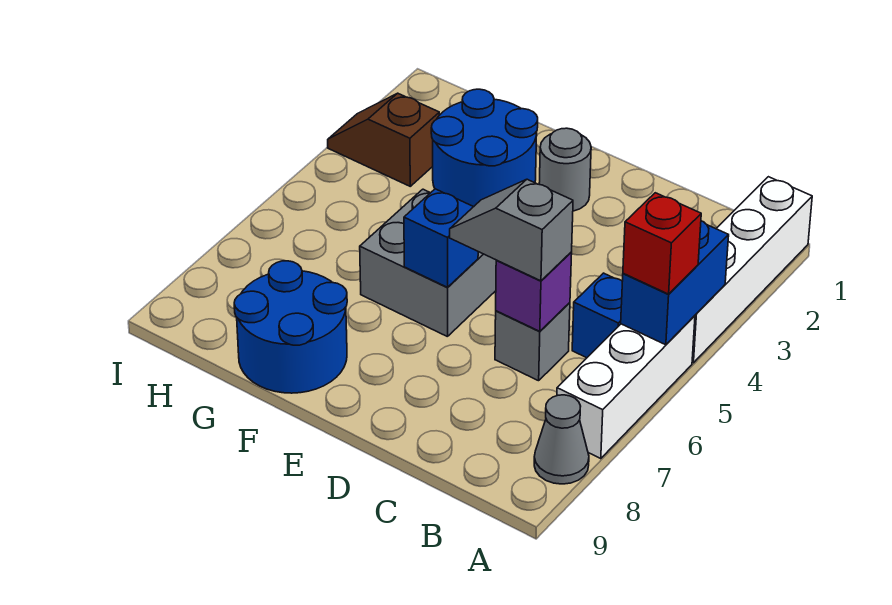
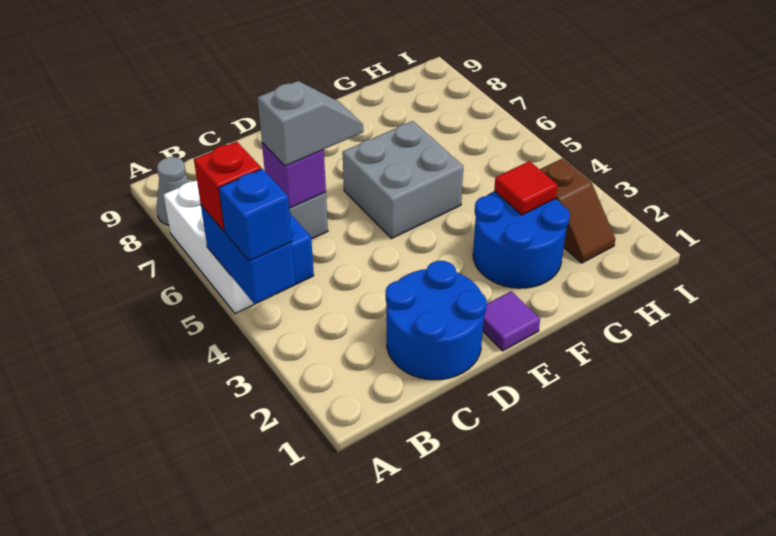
white brick A1:A4 level 1 -> none
none -> purple tile E1 level 1
grey round brick E2 level 1 -> none
blue brick E6 level 2 -> blue brick A4 level 3
blue round brick F8:G9 level 1 -> blue round brick C1:D2 level 1
none -> red tile G3 level 2
brown slope H3:I3 level 1 top H -> brown slope H2:H3 level 1 top 3

